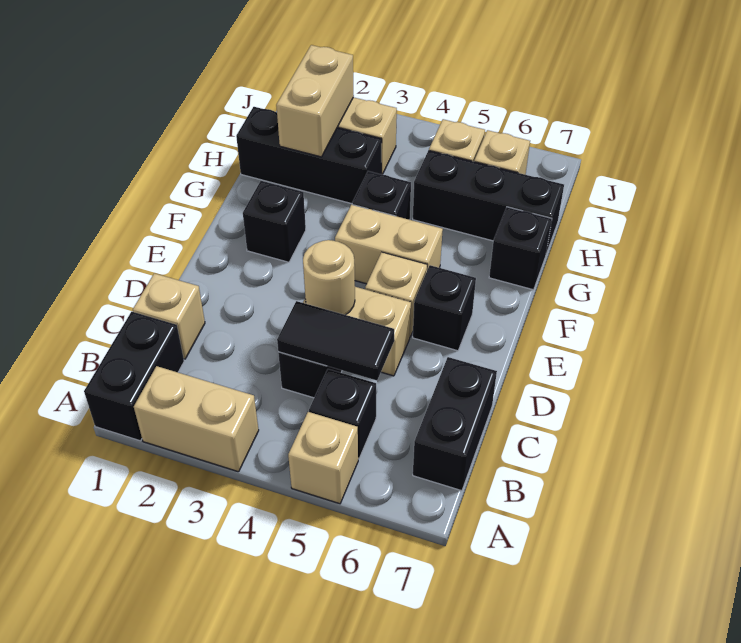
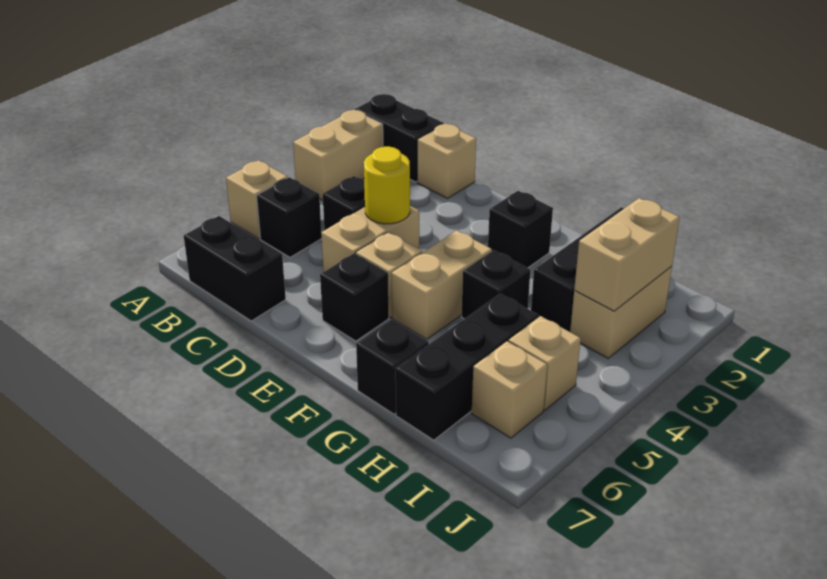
black tile C4:C5 level 2 -> none
tan round brick D4 level 2 -> yellow round brick D4 level 2
tan brick H2:I2 level 2 -> tan brick I2:I3 level 2

